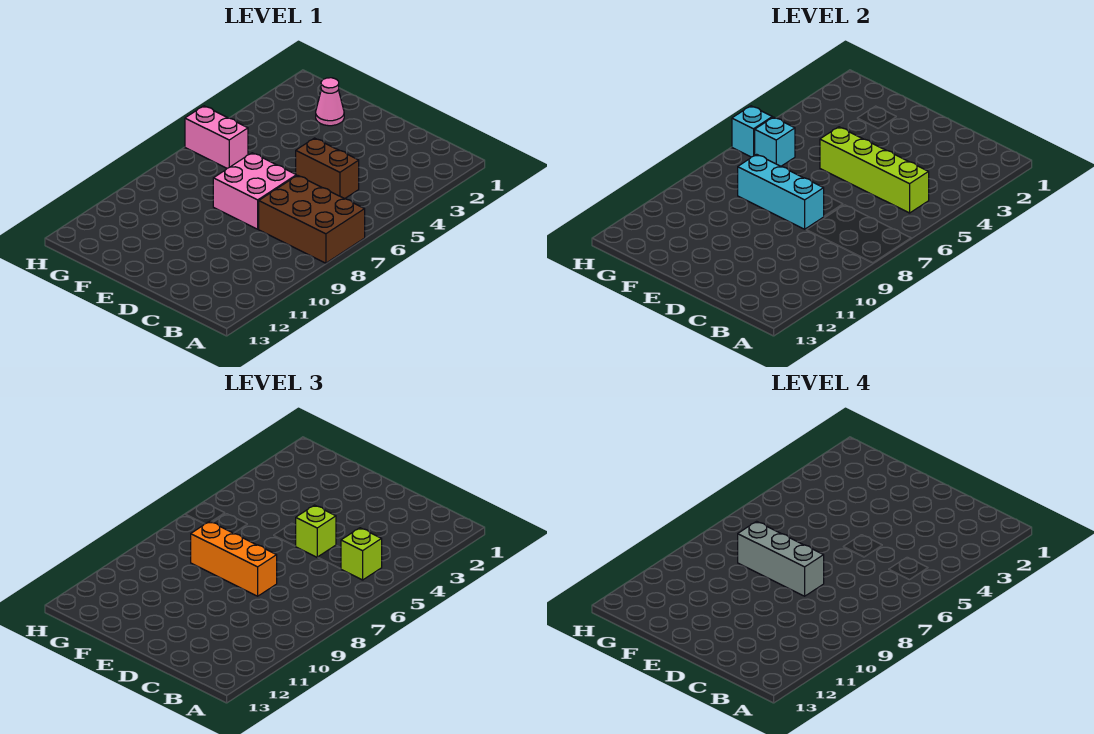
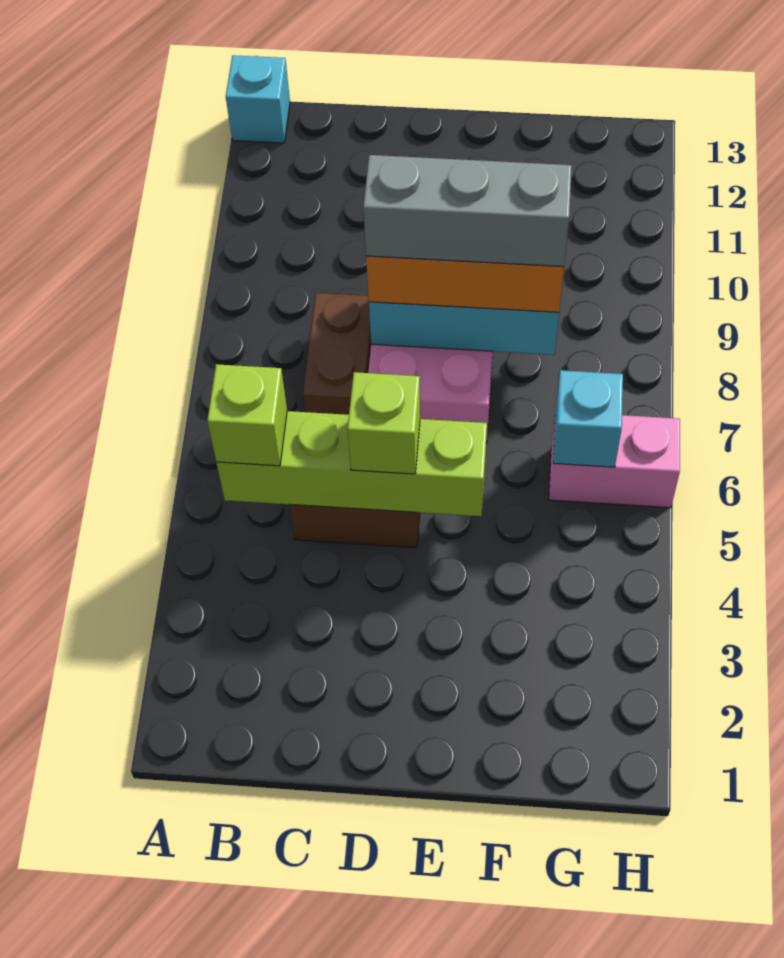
brown brick A7:C8 level 1 -> brown brick C7:C8 level 1
pink cone F2 level 1 -> none
cyan brick H6 level 2 -> cyan brick A13 level 1

